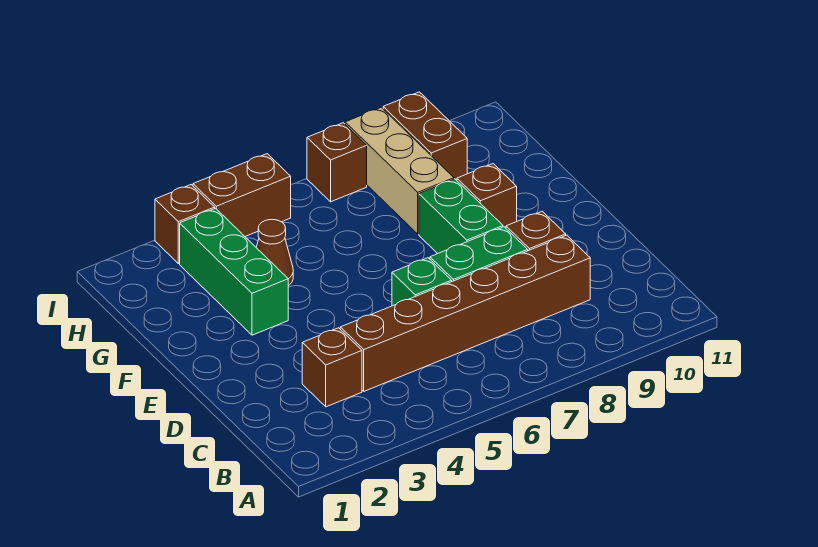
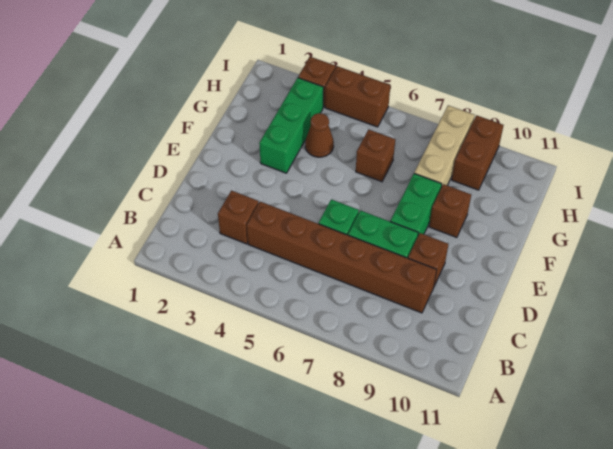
brown brick I7 level 1 -> brown brick G6 level 1

